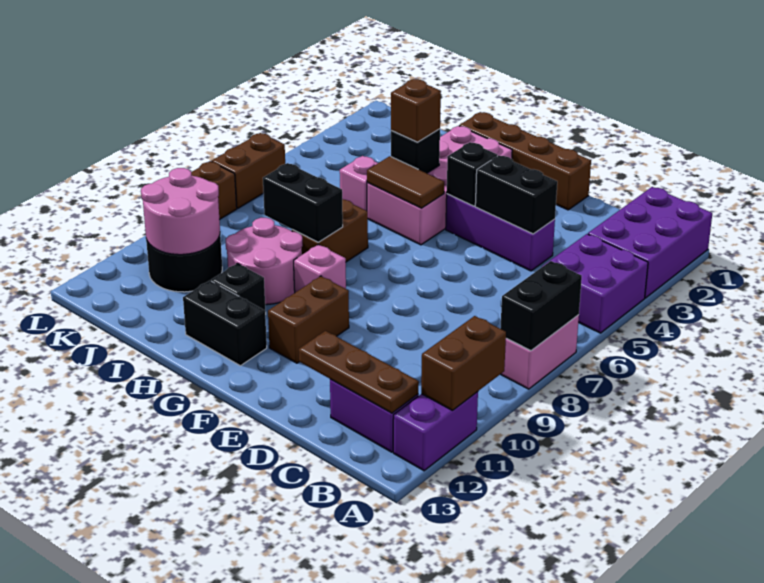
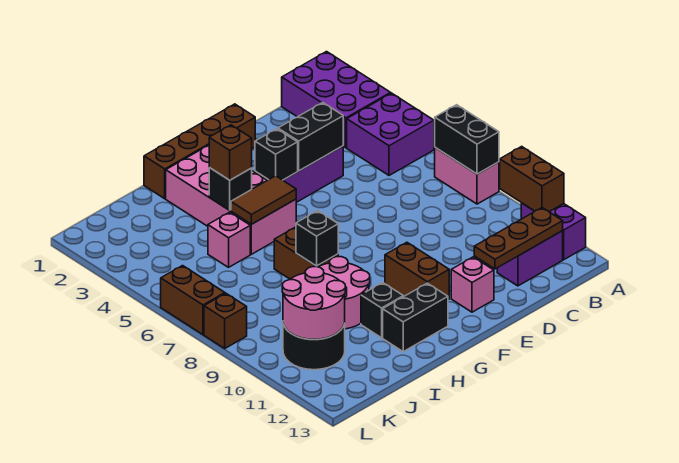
pink brick G9 level 1 -> pink brick E12 level 1
black brick H8:I8 level 2 -> black brick H8 level 2

